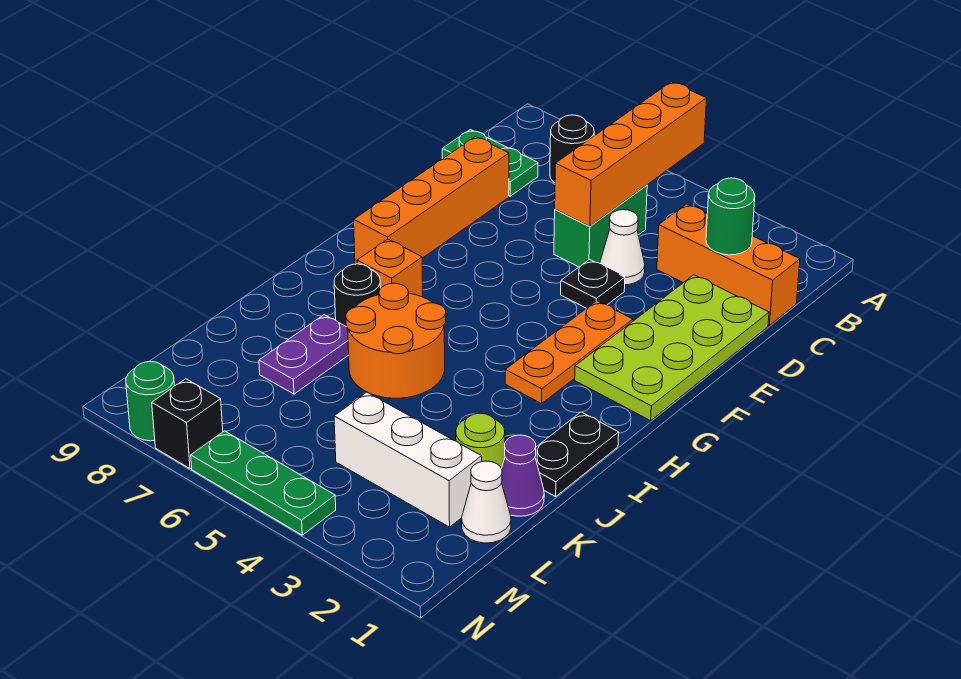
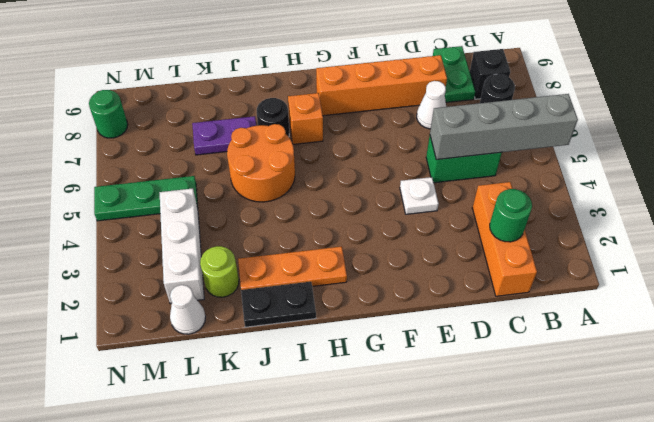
orange brick A5:D5 level 2 -> grey brick A5:D5 level 2
lime plate D1:G2 level 1 -> none
white cone D4 level 1 -> white cone D7 level 1
black plate E4 level 1 -> white plate E4 level 1
orange plate F3:H3 level 1 -> orange plate H2:J2 level 1
purple cone K1 level 1 -> none
green plate N4:N6 level 1 -> green plate L5:N5 level 1
black brick N7 level 1 -> black brick B8 level 1

